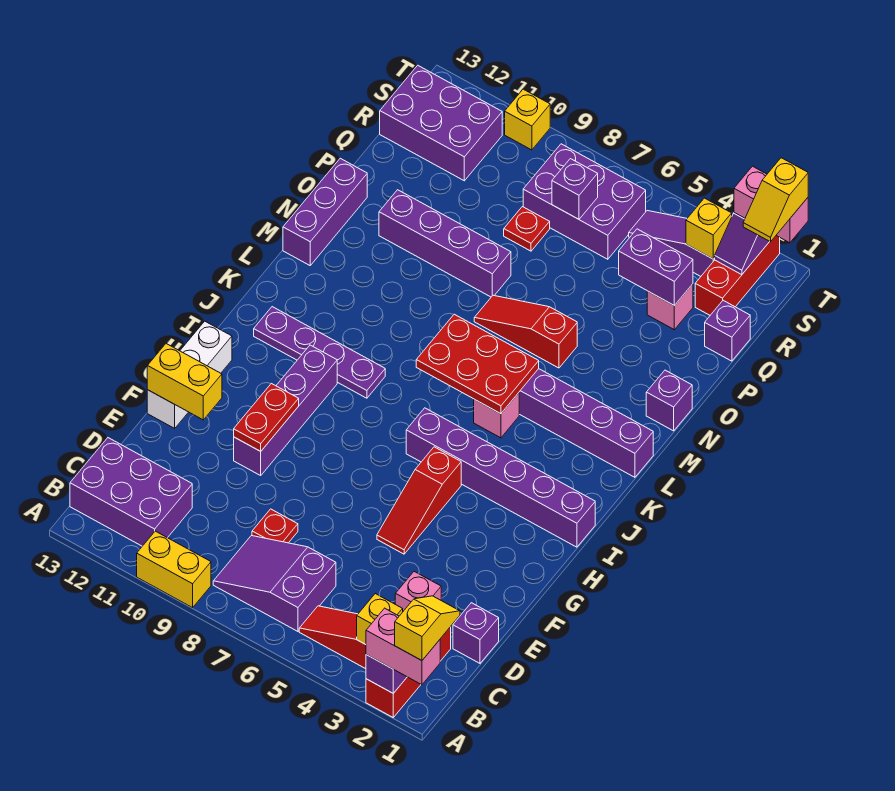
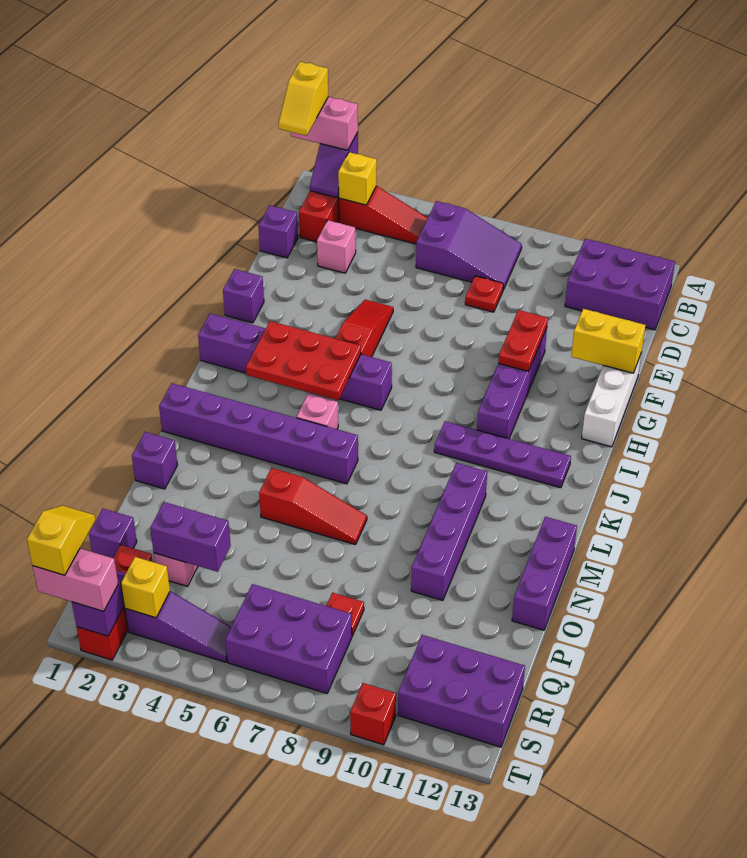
yellow brick A9:A10 level 1 -> none
red plate K5:L7 level 2 -> red plate I3:J5 level 2
purple brick O8:O11 level 1 -> purple brick L10:O10 level 1
purple brick R7 level 2 -> purple brick G1 level 1
yellow brick T10 level 1 -> red brick T10 level 1

